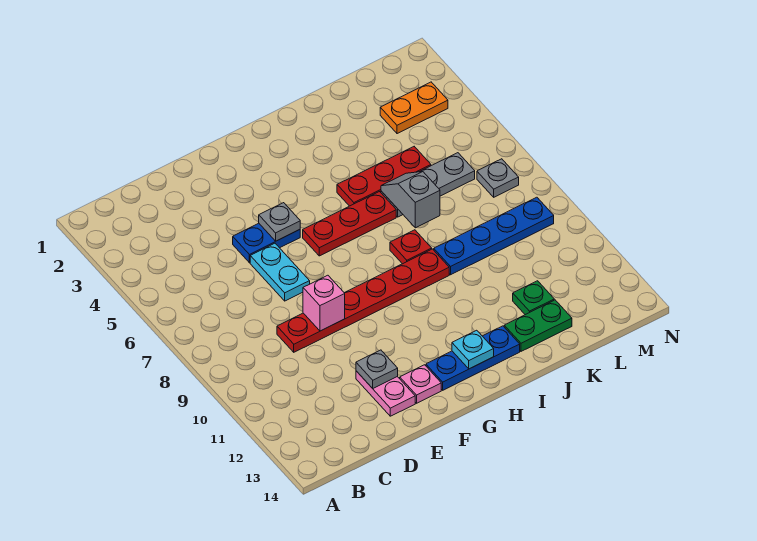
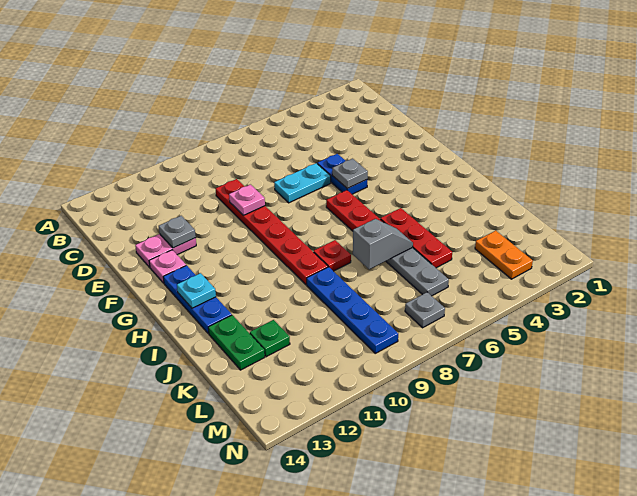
pink brick E9 level 2 -> pink plate E9 level 2

